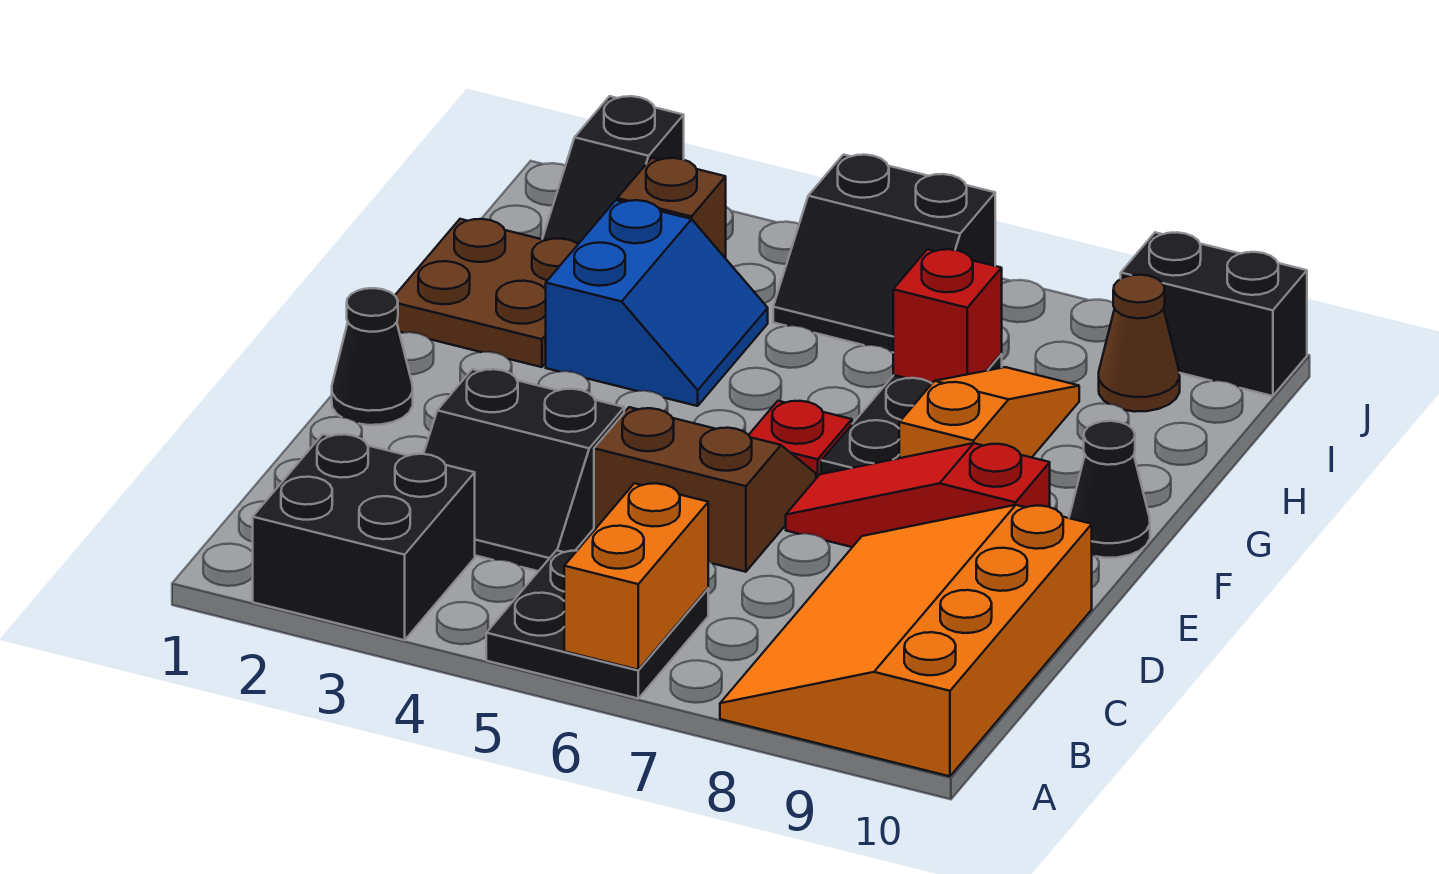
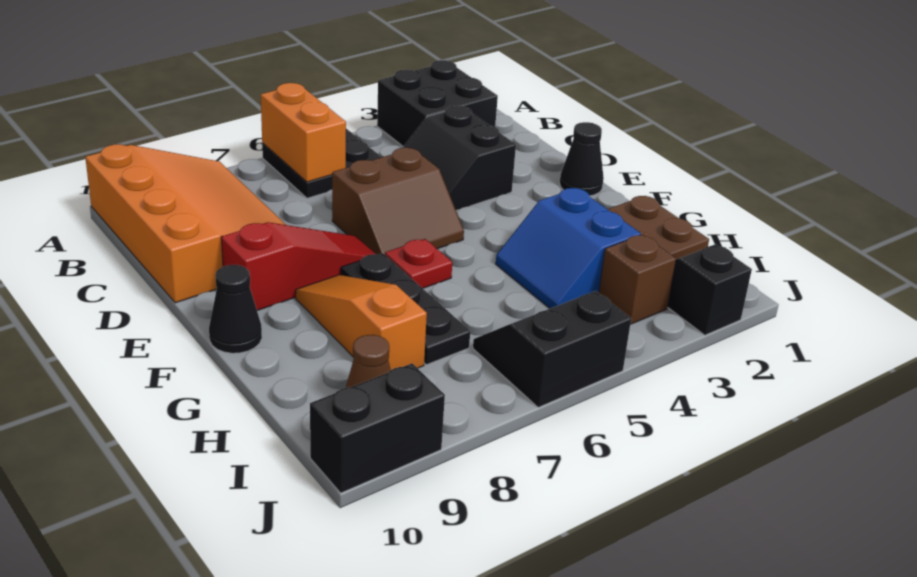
black slope C3:D4 level 1 top D -> black slope C3:D4 level 1 top 3
orange slope F8:H8 level 1 top F -> orange slope F8:H8 level 1 top H
red brick H7 level 2 -> none

